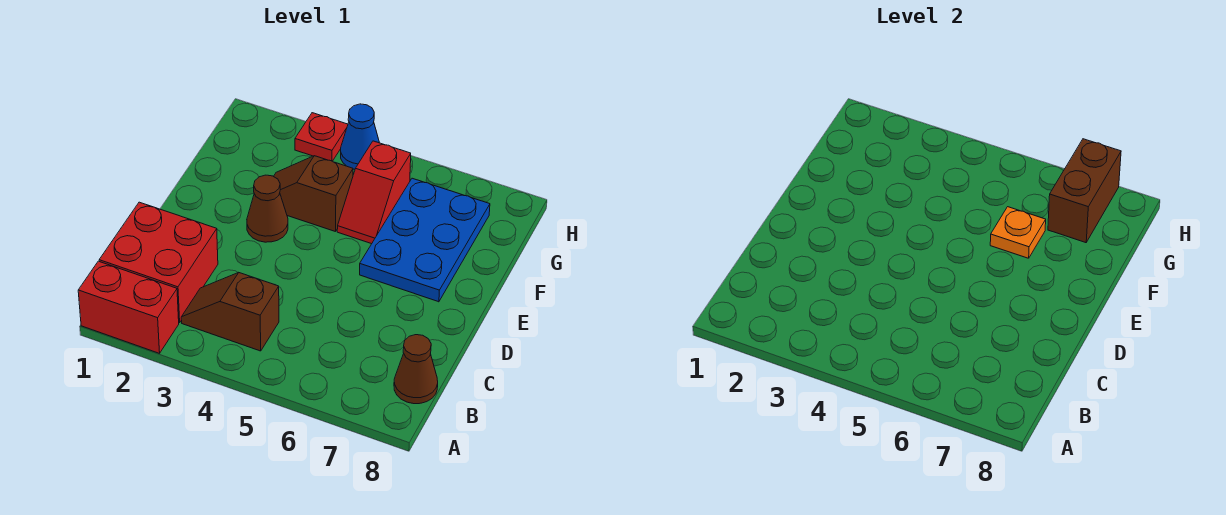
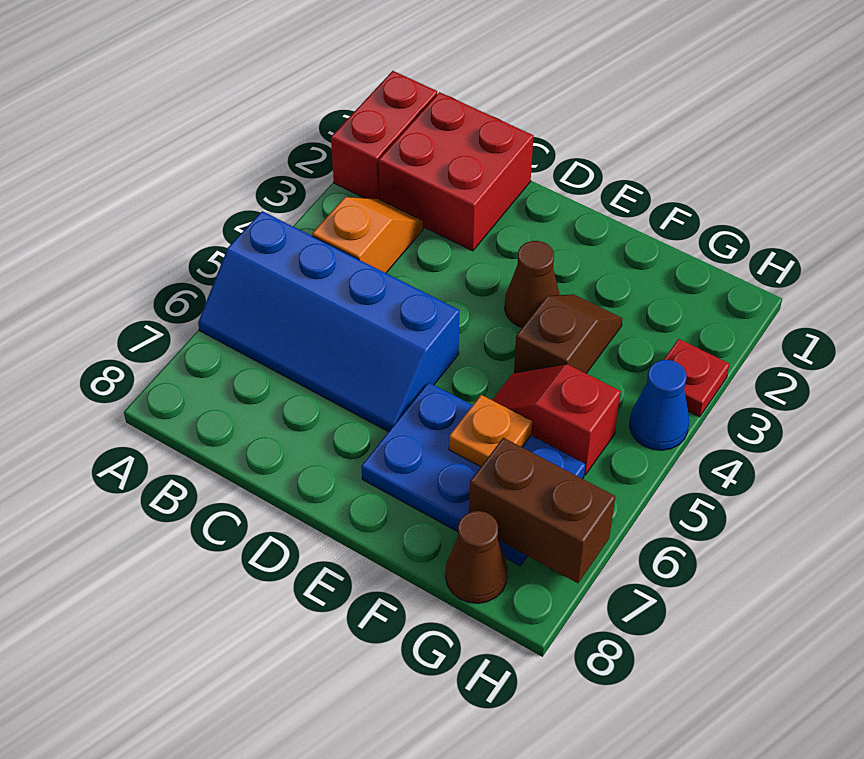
none -> blue slope A5:D6 level 1 top 5
brown slope B3:B4 level 1 top 4 -> orange slope B3:B4 level 1 top 4
brown cone B8 level 1 -> brown cone G8 level 1

